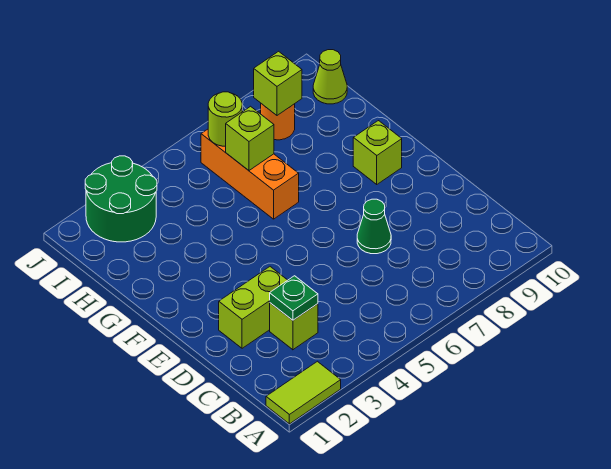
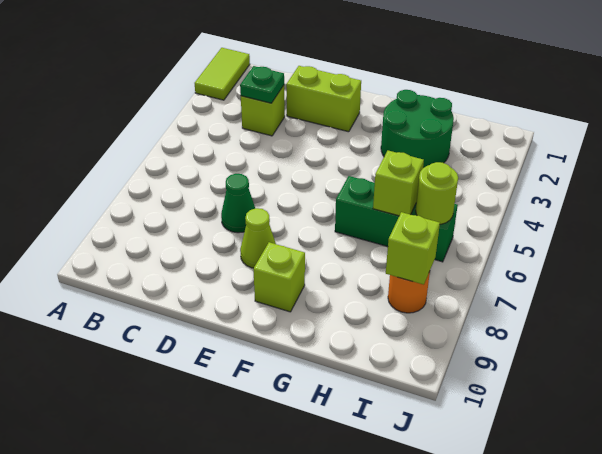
lime brick D2:D3 level 1 -> lime brick D2:E2 level 1
orange brick G6:I6 level 1 -> green brick G6:I6 level 1
green round brick I2:J3 level 1 -> green round brick G2:H3 level 1
lime cone I10 level 1 -> lime cone E8 level 1

